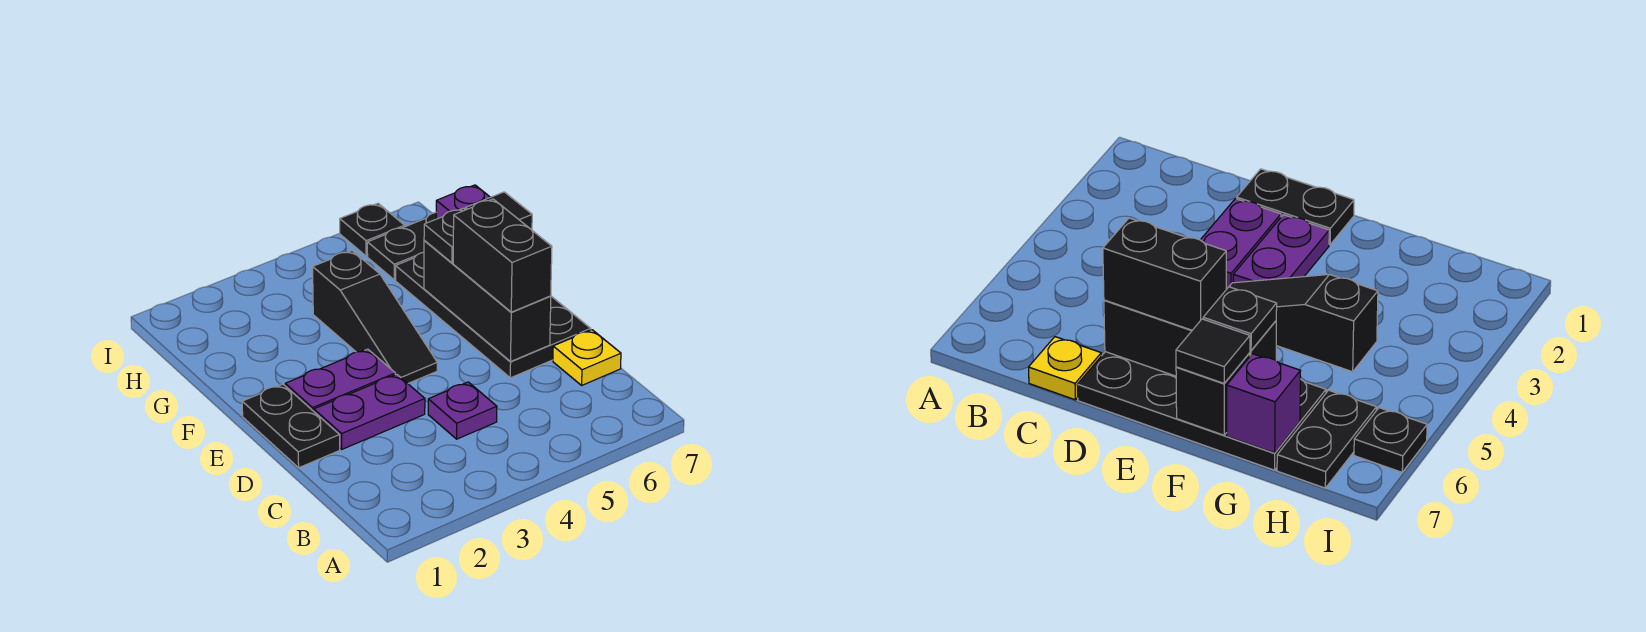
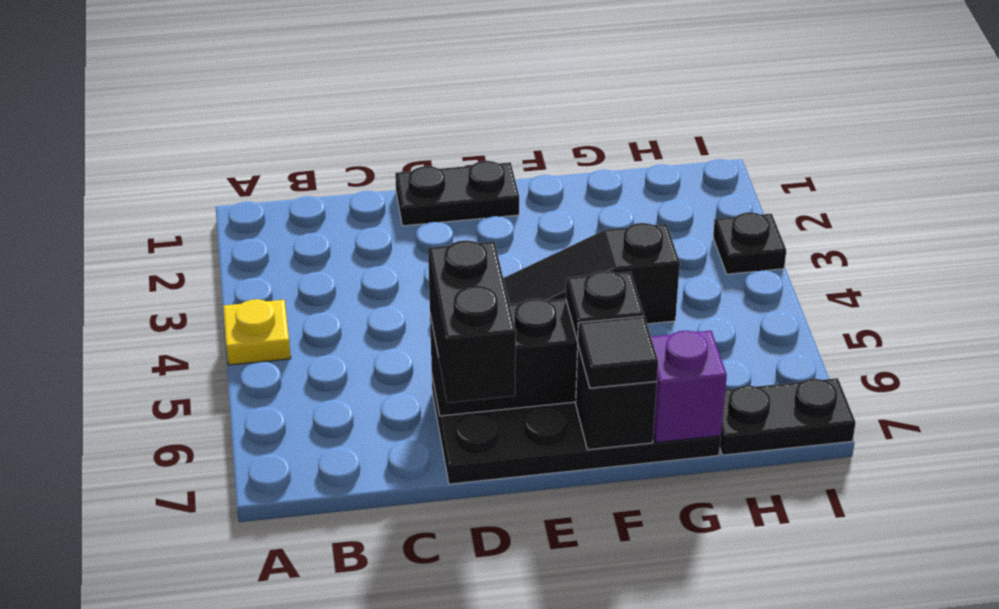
purple plate C4 level 1 -> none
yellow plate C7 level 1 -> yellow plate A4 level 1
purple plate D2:D3 level 1 -> none
black brick D6:E6 level 3 -> black brick D6:D7 level 3
purple plate E2:E3 level 1 -> none
black plate H6:H7 level 1 -> black plate H7:I7 level 1
black plate I6 level 1 -> black plate I3 level 1

